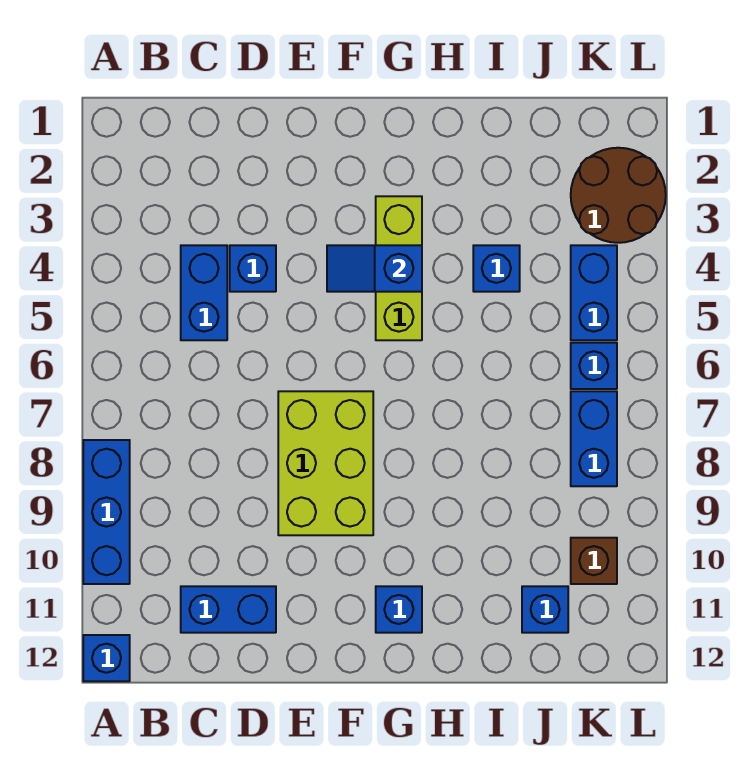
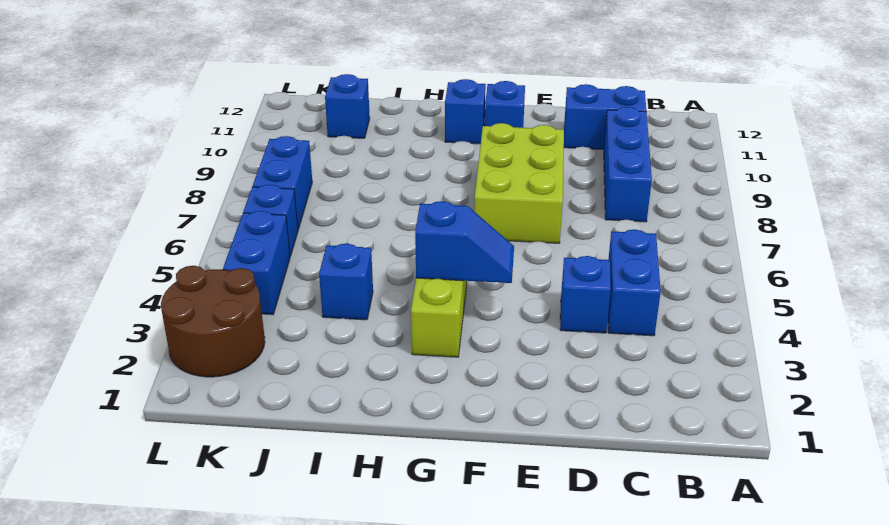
blue brick A8:A10 level 1 -> blue brick C8:C10 level 1
blue brick A12 level 1 -> blue brick F11 level 1
brown brick K10 level 1 -> none

